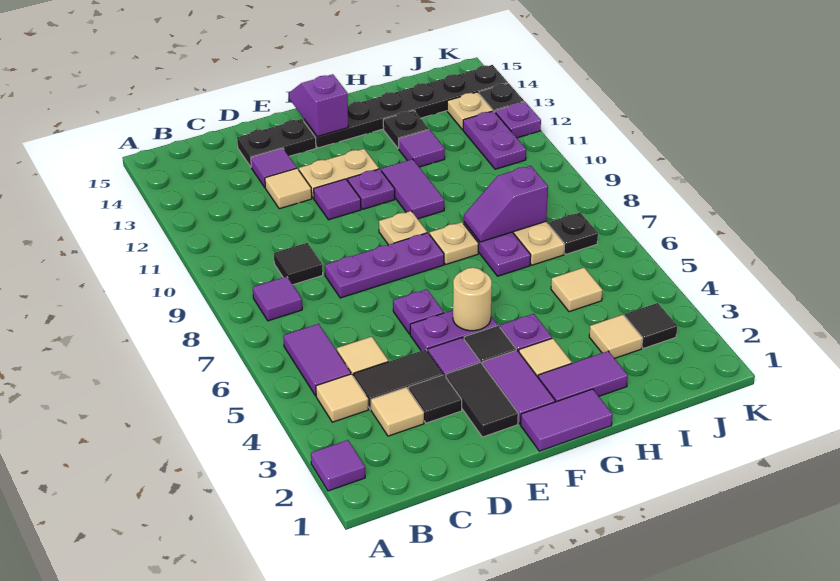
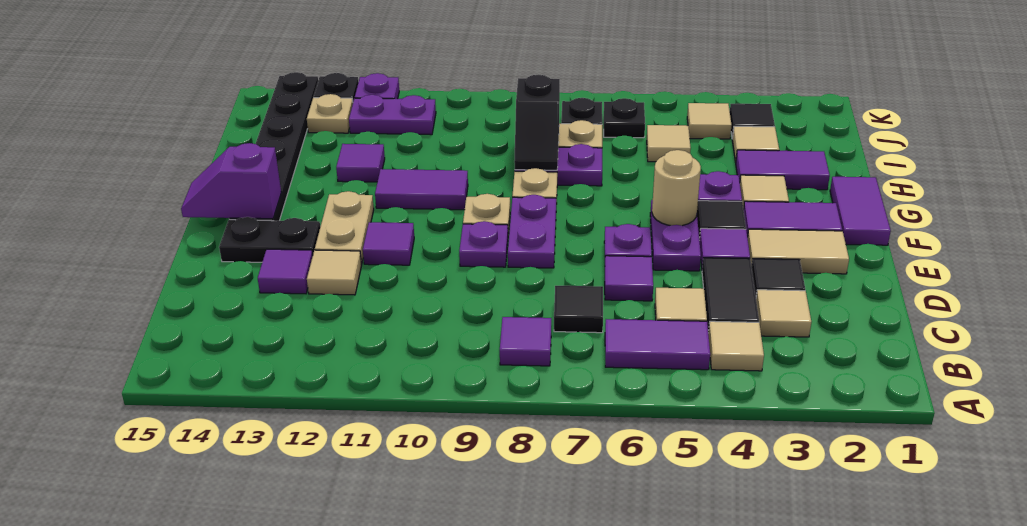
purple tile A2 level 1 -> purple tile D6 level 1
black tile C9 level 1 -> black tile C7 level 1
purple plate D8:F8 level 1 -> purple plate E8:F8 level 1
black plate D14:E14 level 1 -> black plate E13:E14 level 1
black tile E2:E3 level 1 -> tan tile E2:E3 level 1
purple plate F11 level 1 -> purple plate E9 level 1
purple tile G2:H2 level 1 -> purple tile H2:H3 level 1
purple slope H8:I8 level 2 top I -> black slope H8:I8 level 2 top I
black plate H13 level 1 -> black plate J6 level 1
none -> tan tile J4 level 1

